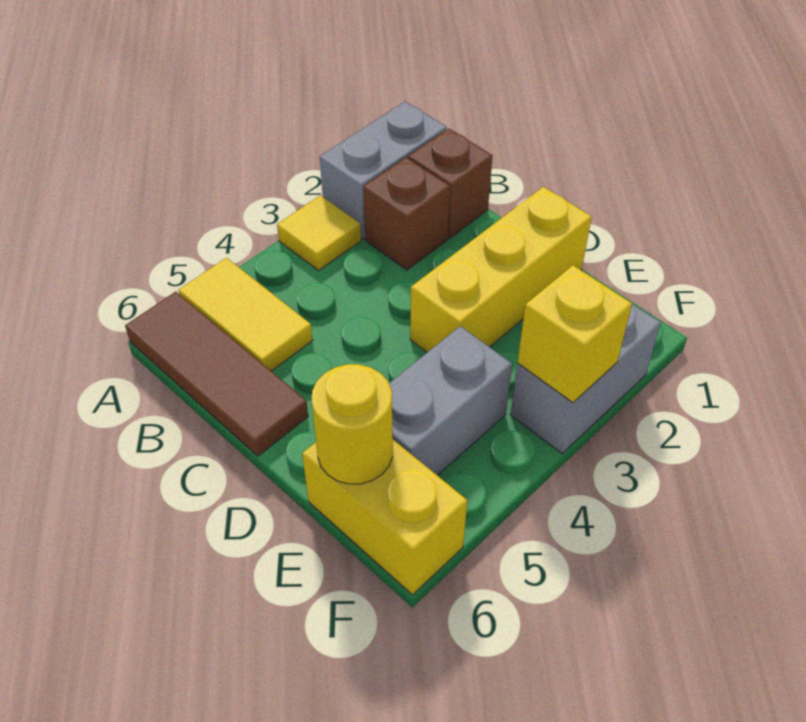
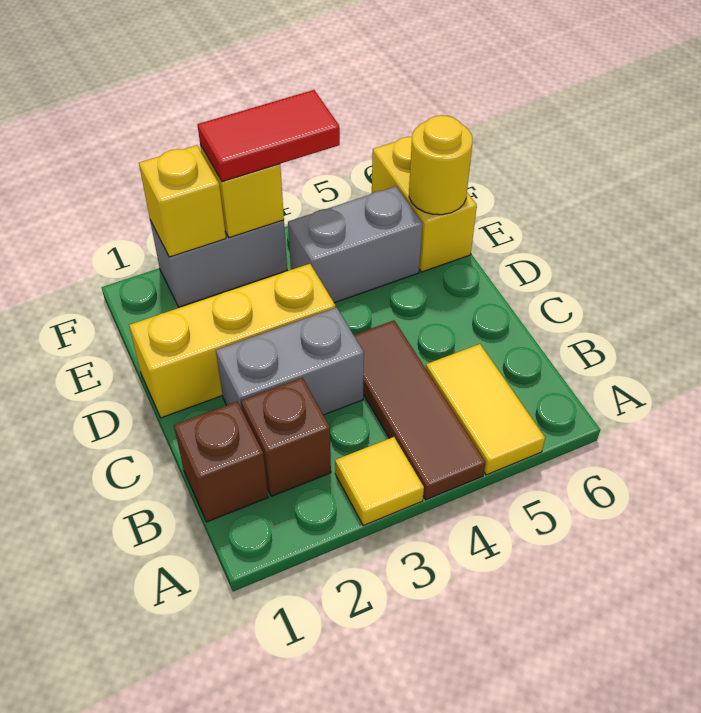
grey brick A1:A2 level 1 -> grey brick C2:C3 level 1
brown tile A6:C6 level 1 -> brown tile A4:C4 level 1
none -> yellow brick F2 level 2
none -> red tile F3:F4 level 3

